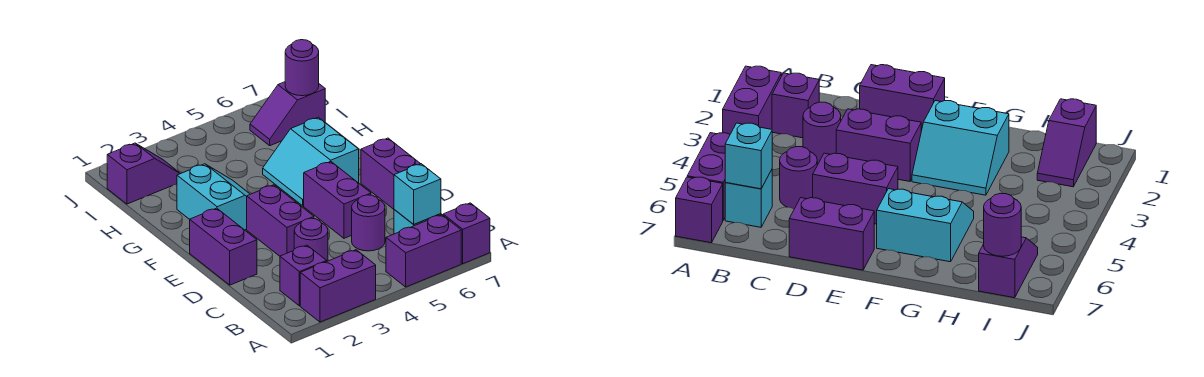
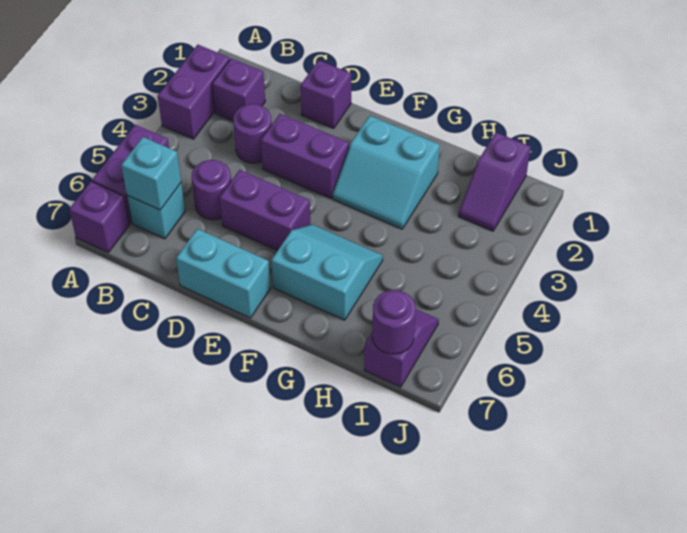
purple brick D1:E1 level 1 -> purple brick D1 level 1
purple brick D7:E7 level 1 -> cyan brick D7:E7 level 1

